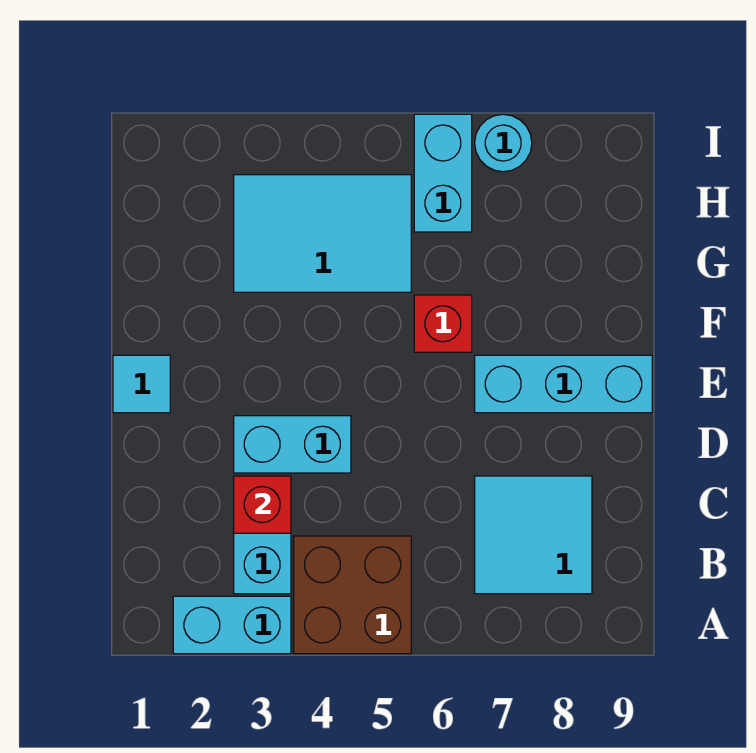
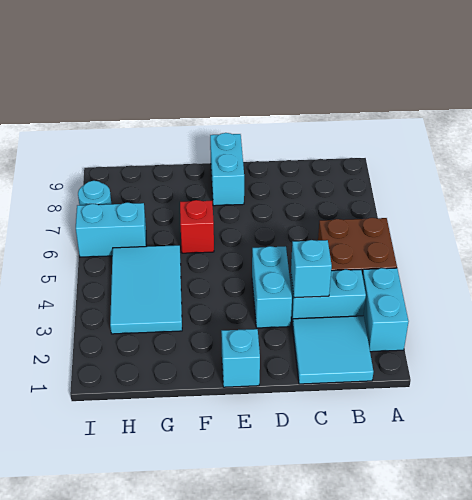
cyan tile B7:C8 level 1 -> cyan tile B1:C2 level 1
red brick C3 level 2 -> cyan brick C3 level 2
cyan tile E1 level 1 -> cyan brick E1 level 1
cyan brick E7:E9 level 1 -> cyan brick E8:E9 level 1

